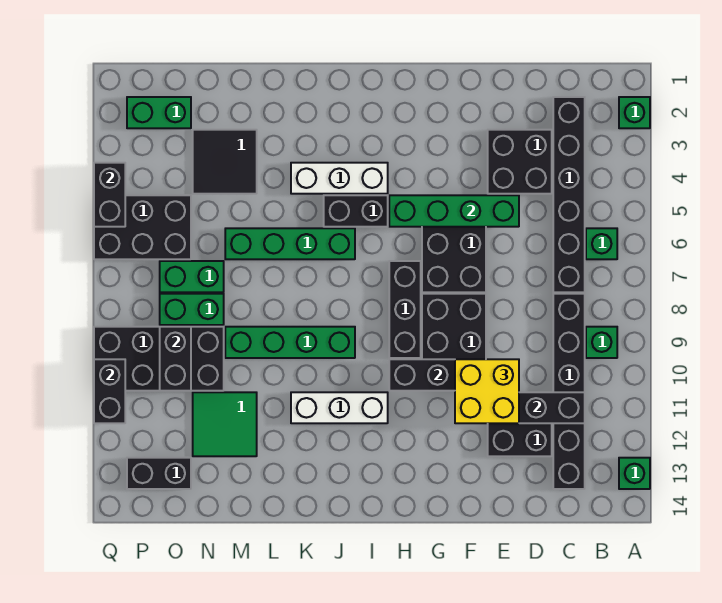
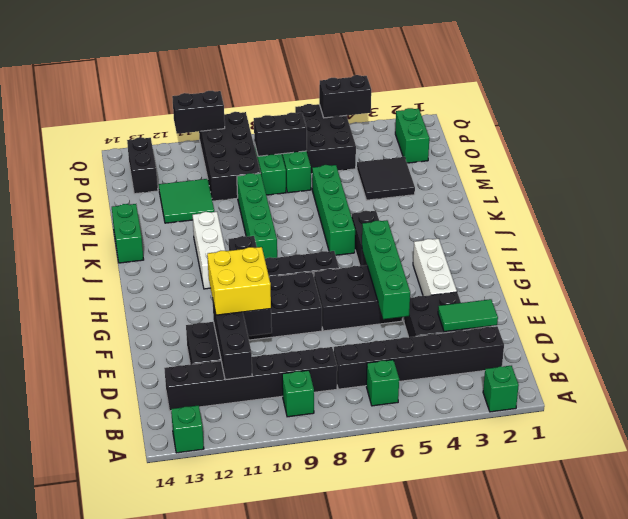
none -> green tile D2:D3 level 2
white brick I4:K4 level 1 -> white brick F3:H3 level 1
none -> green brick K14:L14 level 1
black brick O9:O10 level 2 -> black brick O7:O8 level 2

